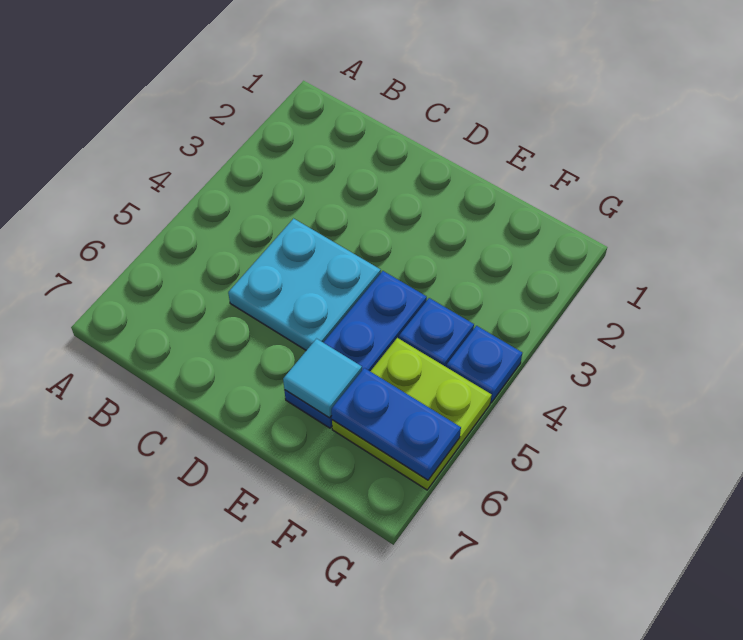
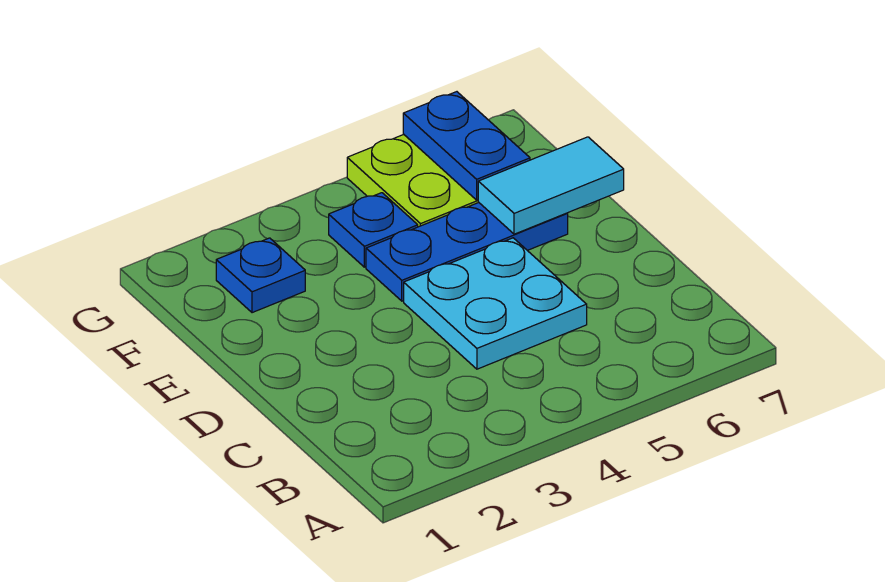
cyan tile E6 level 2 -> cyan tile E6:E7 level 2
blue plate G4 level 1 -> blue plate F2 level 1

